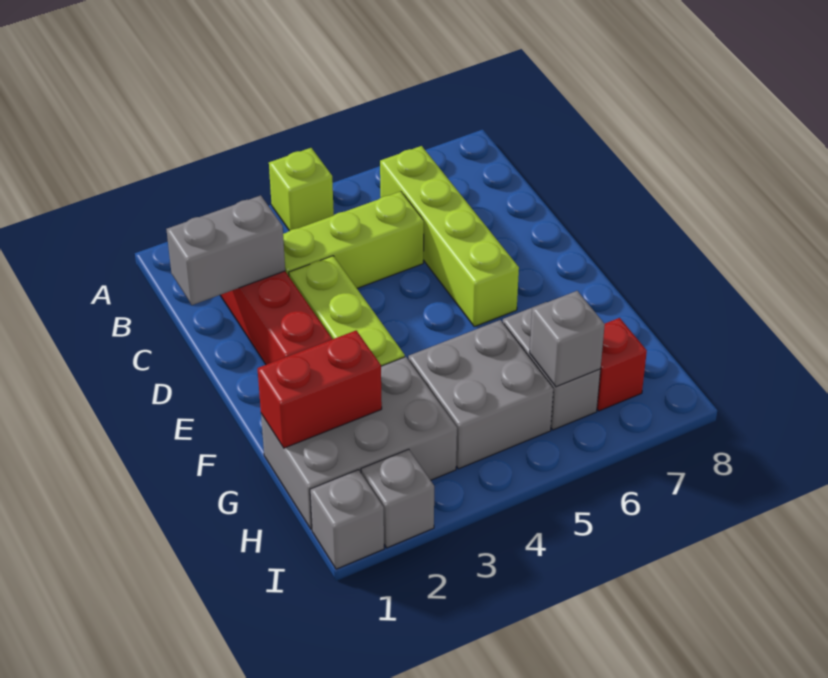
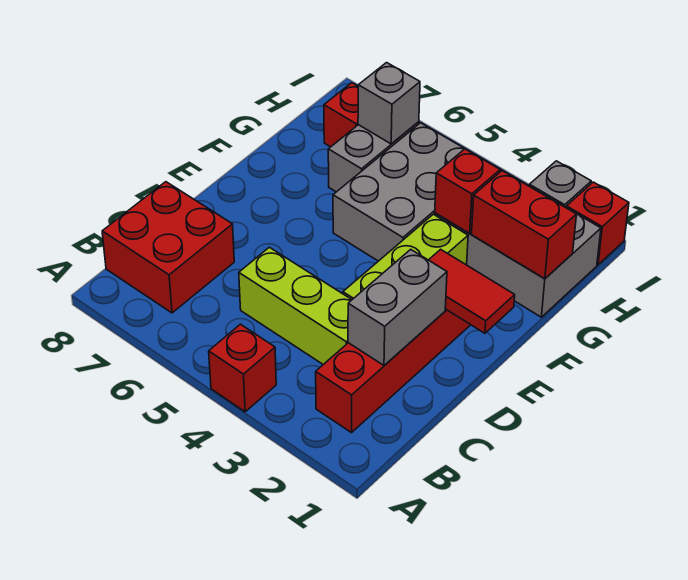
lime brick A4 level 1 -> red brick A4 level 1
lime brick B6:E6 level 1 -> none
none -> red brick B7:C8 level 1
grey brick C1:C2 level 2 -> grey brick C2:D2 level 2
none -> red tile E1:E2 level 2
none -> red brick G3 level 2
grey brick G4:H5 level 1 -> grey brick F4:H5 level 1
grey brick I1 level 1 -> red brick I1 level 1

